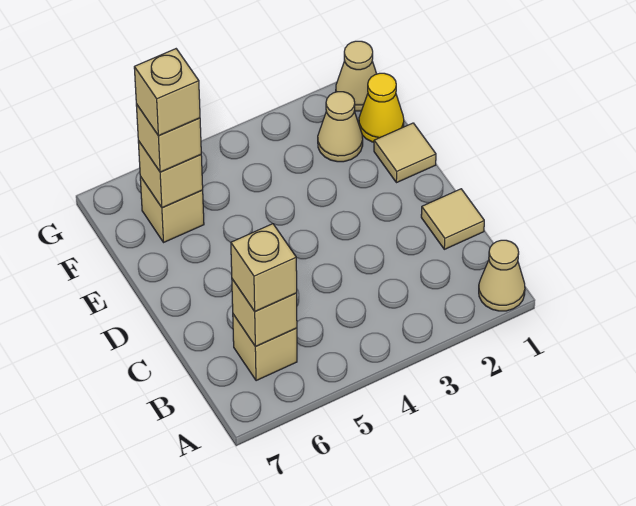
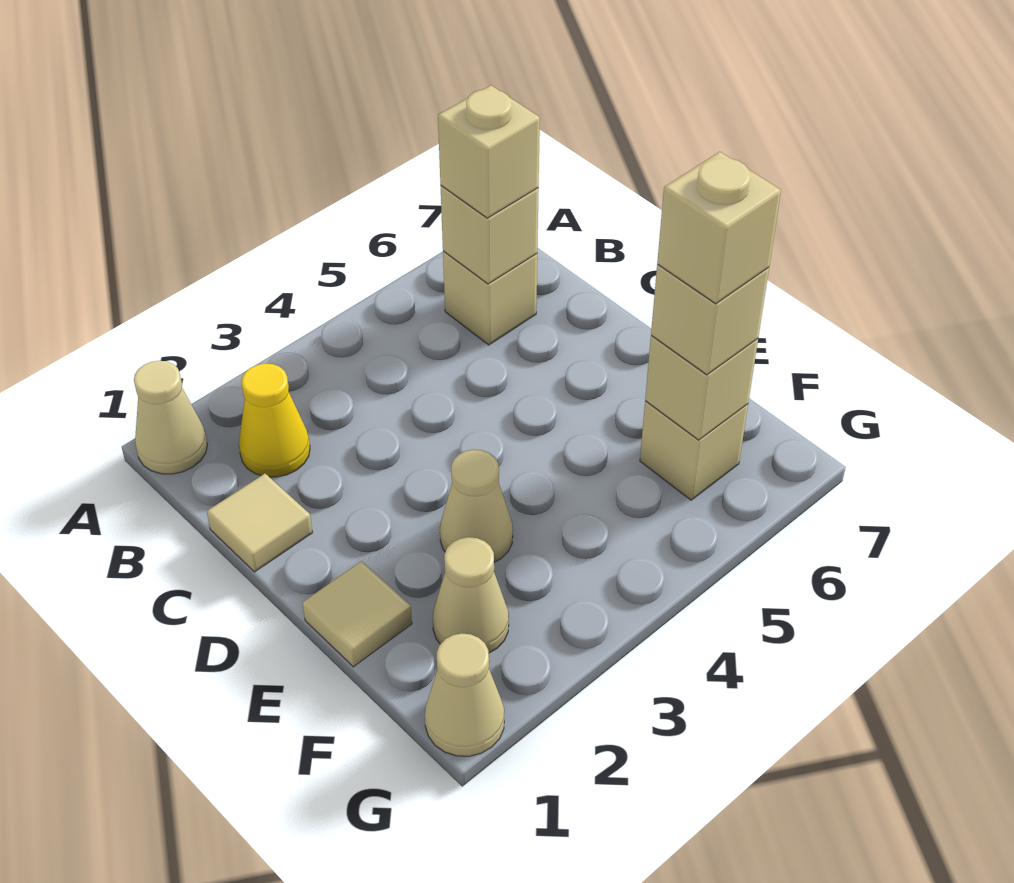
none -> tan cone E3 level 1
yellow cone F1 level 1 -> yellow cone B2 level 1

